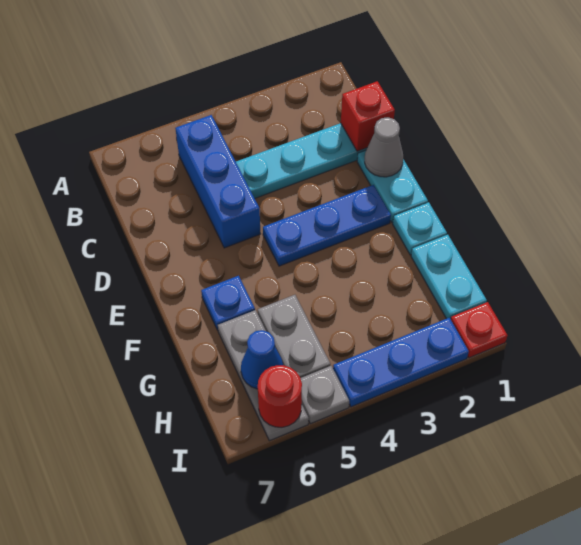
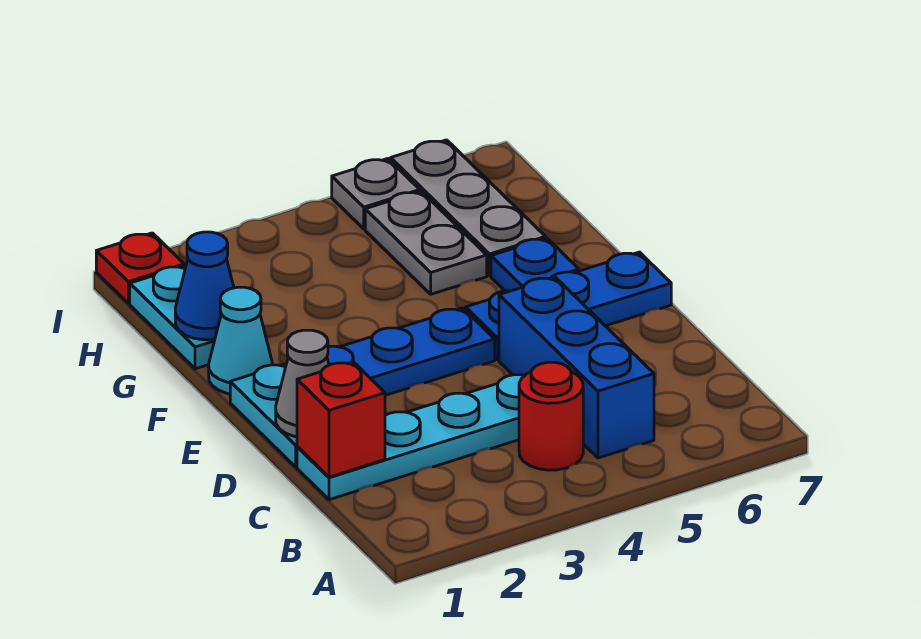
cyan plate F1 level 1 -> cyan cone F1 level 1
blue cone H6 level 2 -> blue cone G1 level 2
blue plate I2:I4 level 1 -> blue plate E5:E7 level 1
red round brick I6 level 2 -> red round brick B4 level 1

